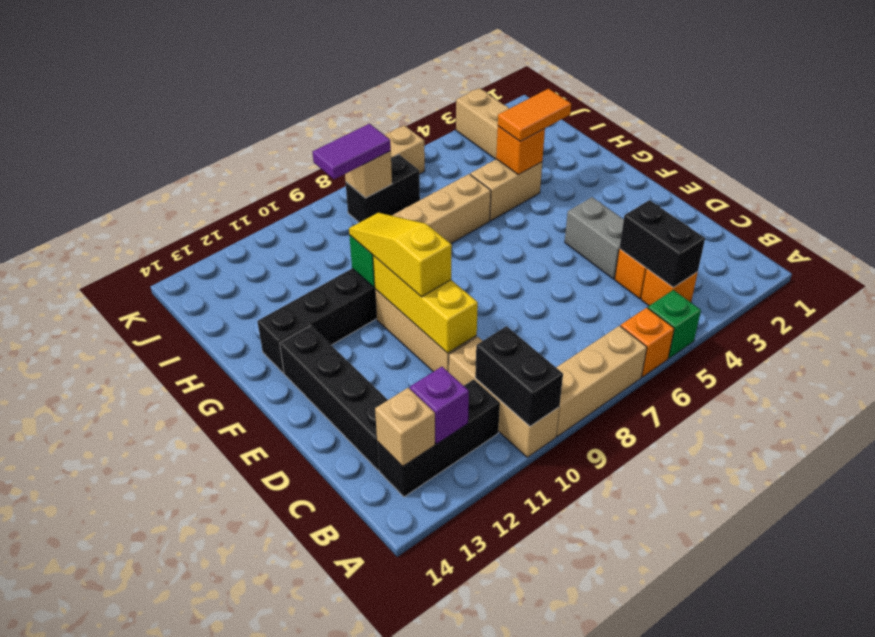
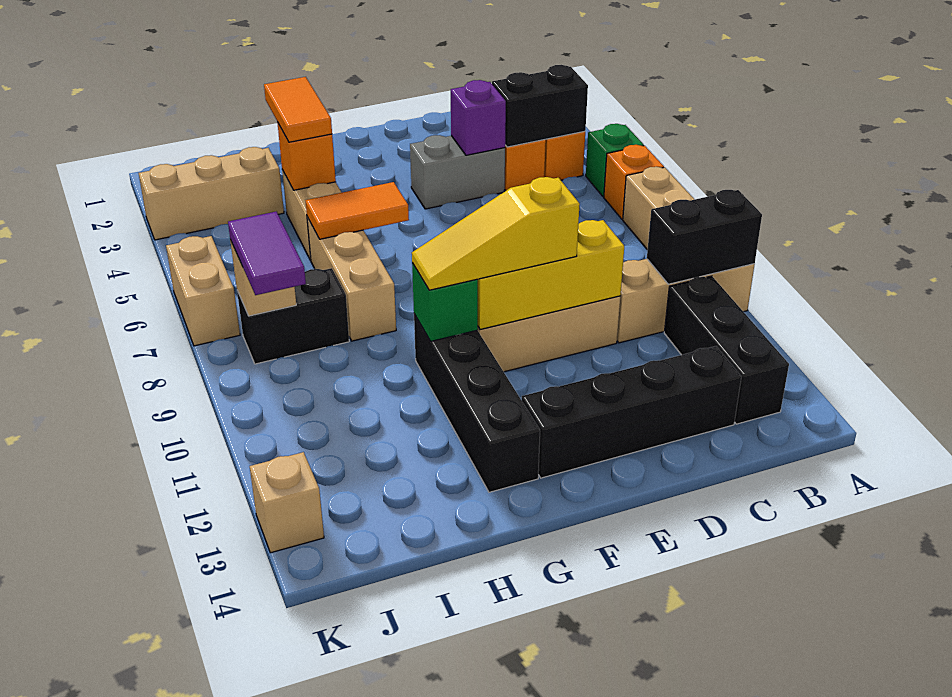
purple brick B12 level 2 -> purple brick D4 level 2
tan brick B13 level 2 -> tan brick K13 level 1
none -> orange tile G6:H6 level 2
black brick J7:J8 level 1 -> black brick I8:J8 level 1

